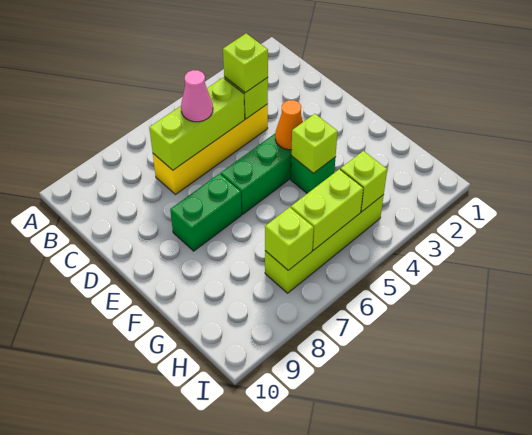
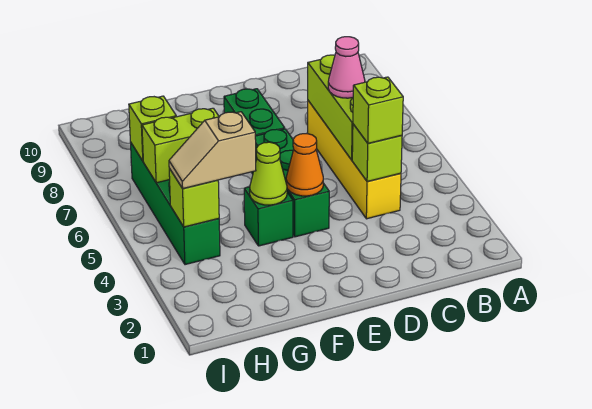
lime brick F4 level 2 -> lime cone F4 level 2
none -> tan slope G4:H4 level 3 top G
lime brick H4:H7 level 1 -> green brick H4:H7 level 1
lime brick H5:H6 level 2 -> lime brick G6:H6 level 2

